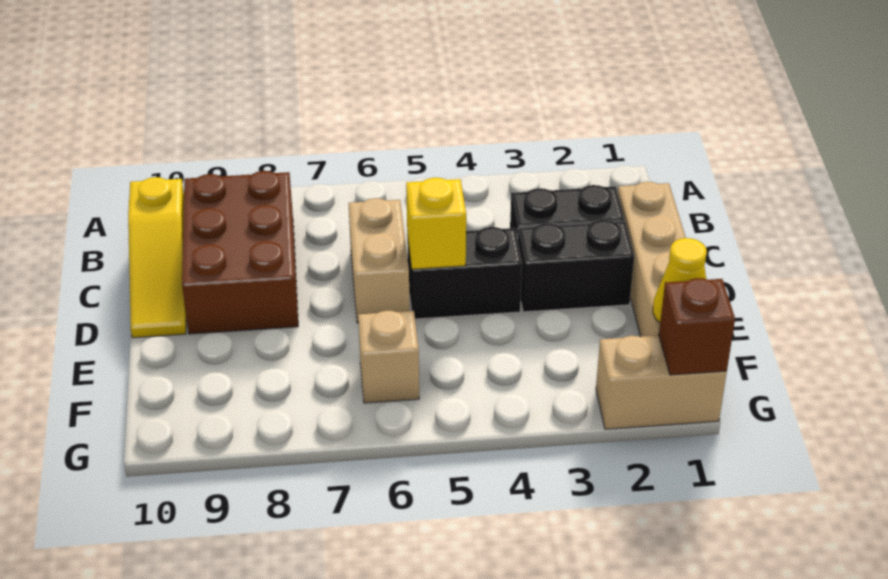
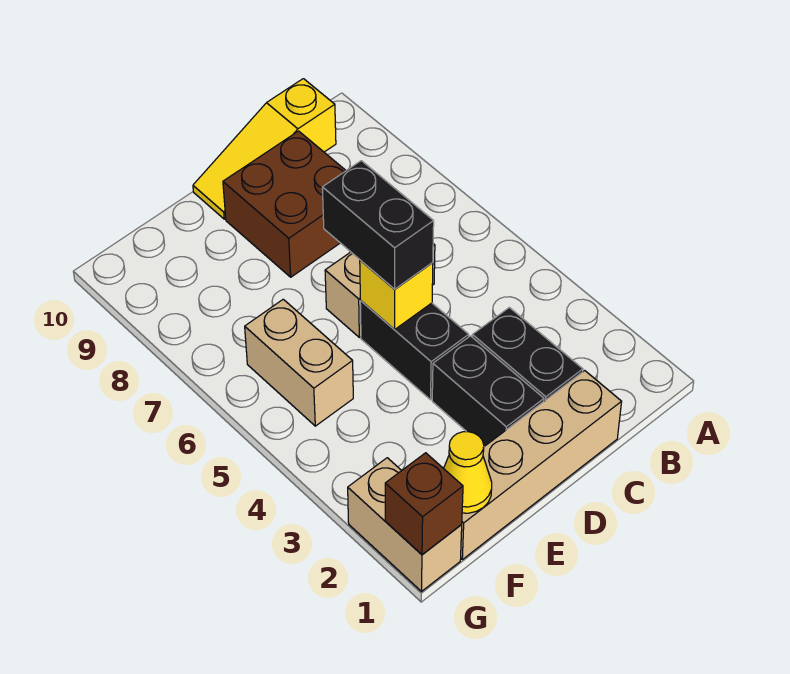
brown brick B8:D9 level 1 -> brown brick C8:D9 level 1
none -> black brick D5:D6 level 3
tan brick F6 level 1 -> tan brick F5:F6 level 1

